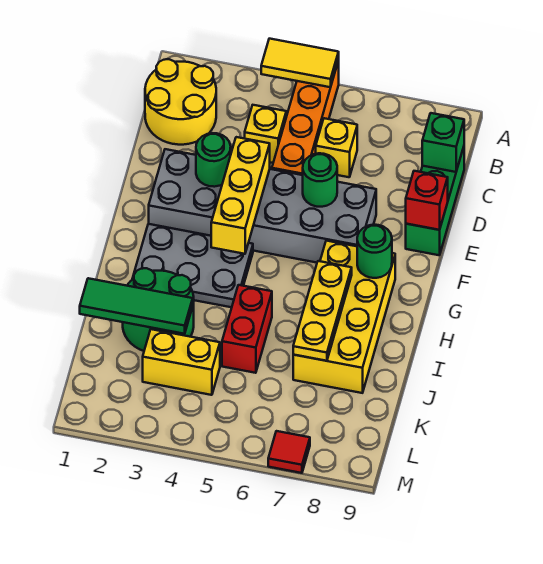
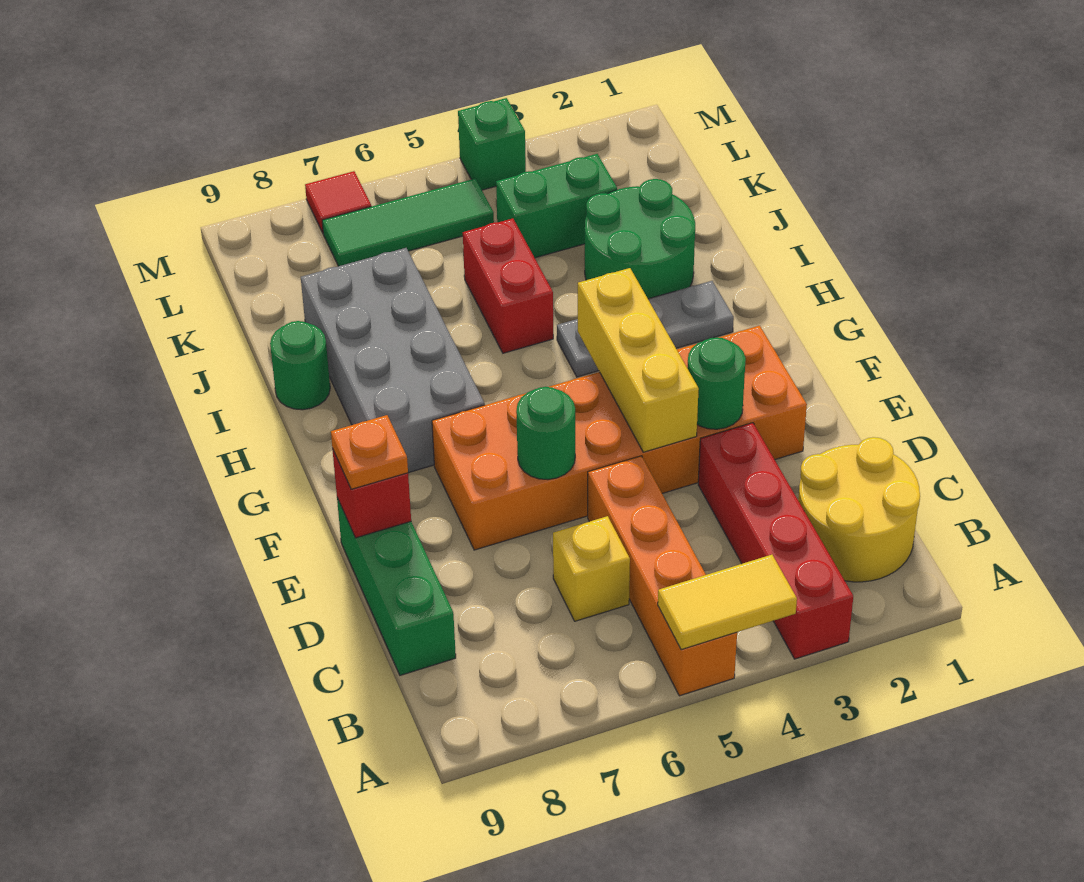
none -> red brick A3:D3 level 1
yellow brick C4 level 1 -> none
green brick C9 level 2 -> green brick M4 level 1
grey brick E2:F7 level 1 -> orange brick E2:F7 level 1
none -> orange plate E9 level 3
grey plate G2:H4 level 1 -> grey plate H2:H4 level 1
yellow brick G7:J8 level 1 -> grey brick G7:J8 level 1
green round brick G8 level 2 -> green round brick I9 level 1
yellow plate H7:J7 level 2 -> none
green tile J1:J3 level 2 -> green tile L5:L7 level 1
yellow brick K3:K4 level 1 -> green brick K3:K4 level 1

